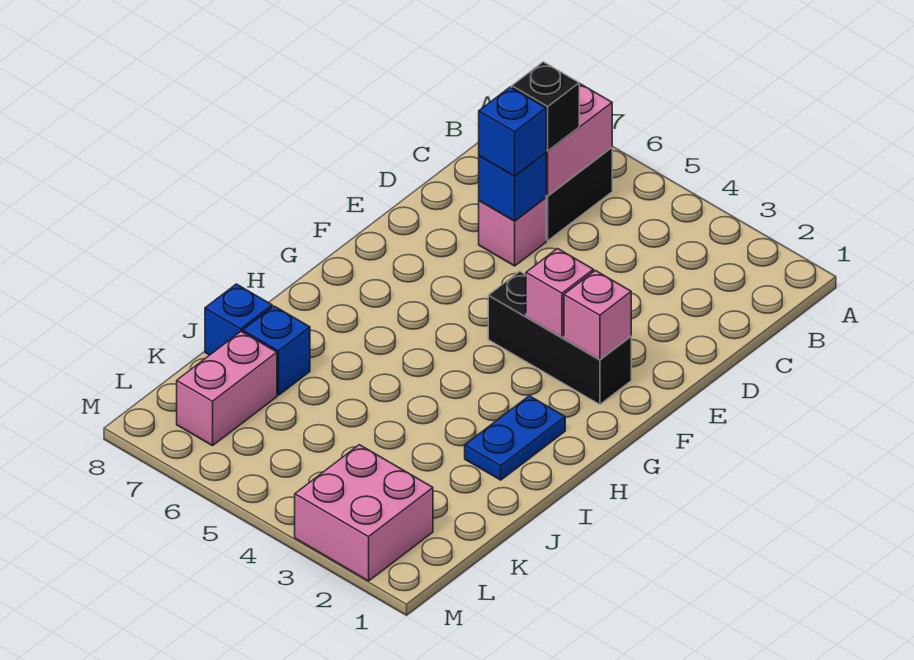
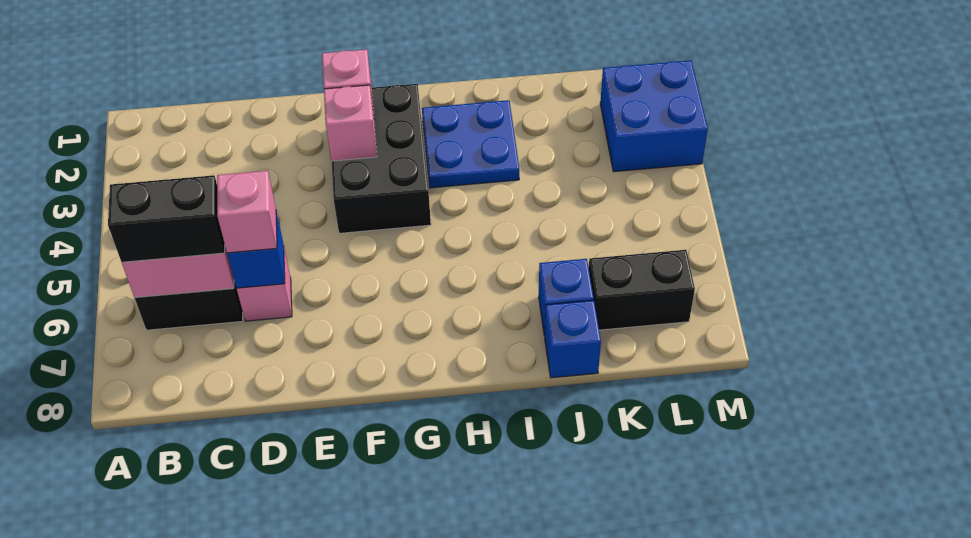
black brick C6 level 3 -> black brick B6:C6 level 3
blue brick D6 level 3 -> pink brick D6 level 3
black brick F2:F4 level 1 -> black brick F2:G4 level 1
blue plate H2:I2 level 1 -> blue plate H2:I3 level 1
pink brick K7:L7 level 1 -> black brick K7:L7 level 1
pink brick L2:M3 level 1 -> blue brick L2:M3 level 1

